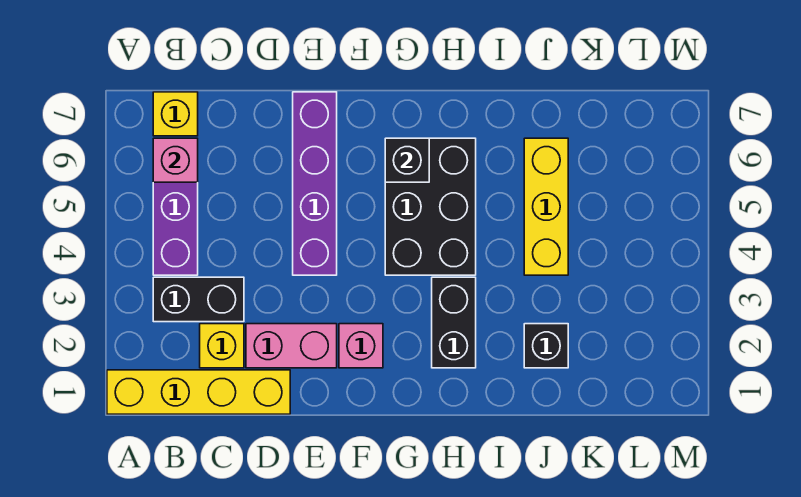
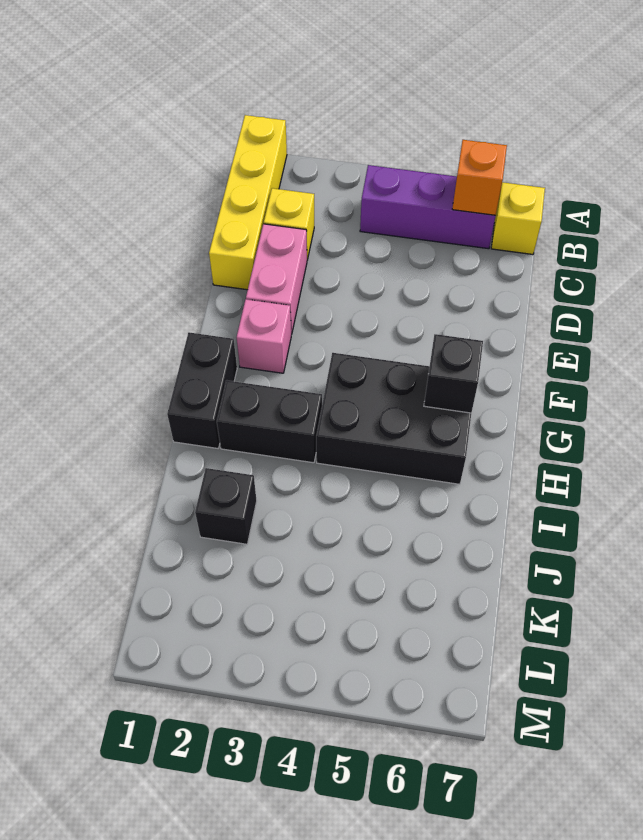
black brick B3:C3 level 1 -> black brick G1:H1 level 1
pink brick B6 level 2 -> orange brick B6 level 2
purple brick E4:E7 level 1 -> none
yellow brick J4:J6 level 1 -> none

